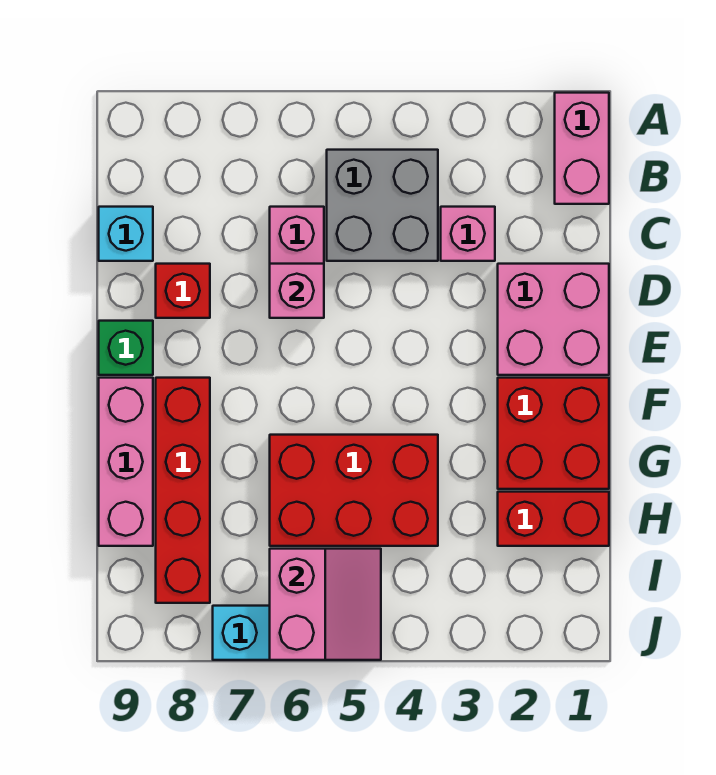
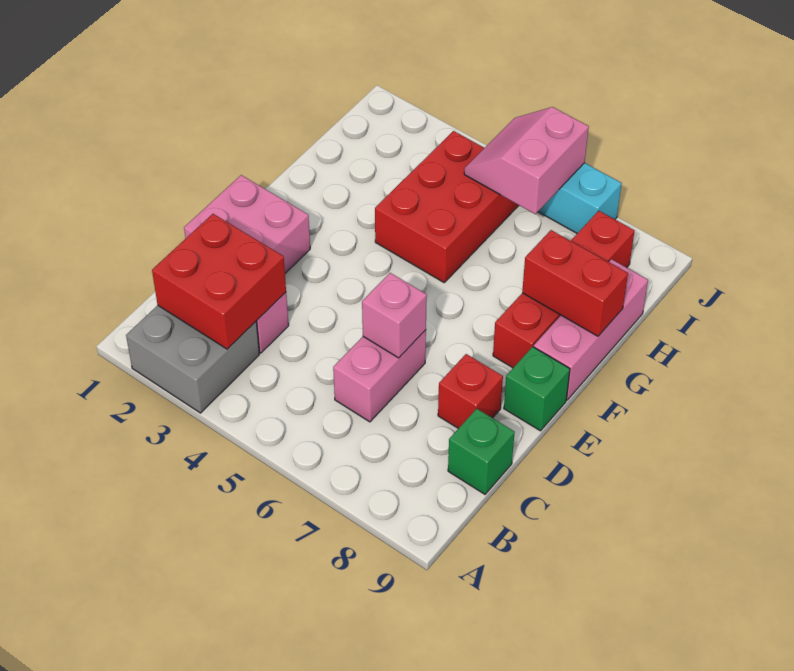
pink brick A1:B1 level 1 -> none
grey brick B4:C5 level 1 -> grey brick A2:B3 level 1
cyan brick C9 level 1 -> green brick C9 level 1
red brick F1:G2 level 1 -> red brick B2:C3 level 2
red brick G4:H6 level 1 -> red brick G4:I5 level 1
red brick H1:H2 level 1 -> red brick G8:G9 level 2

